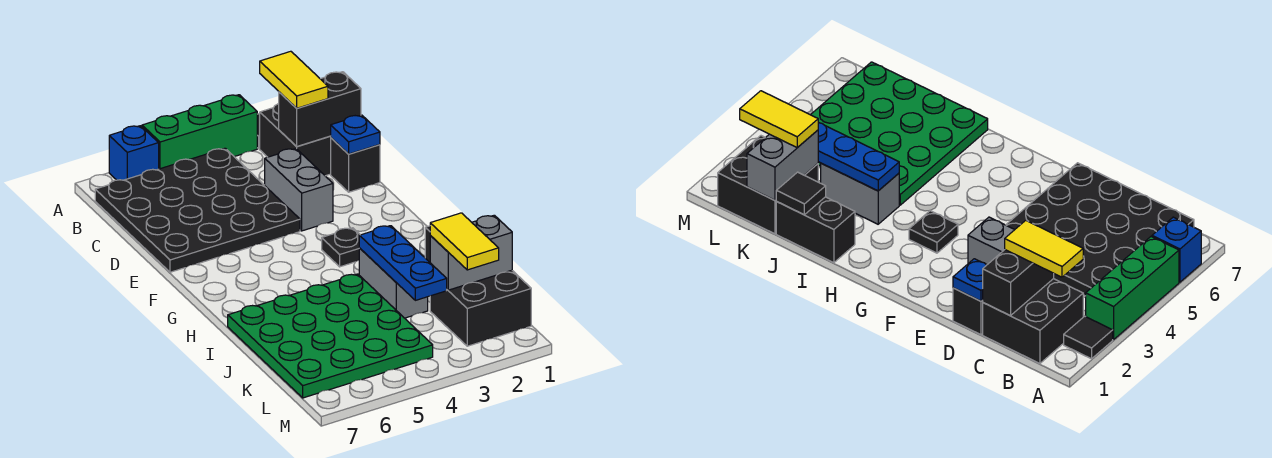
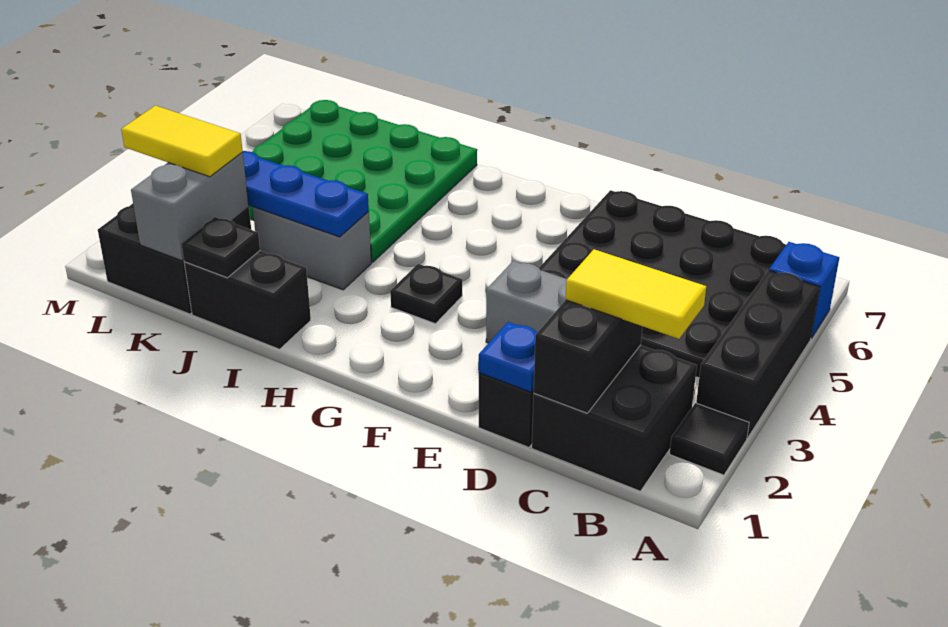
green brick A3:A5 level 1 -> black brick A3:A5 level 1
black tile J1 level 2 -> black plate J1 level 2

